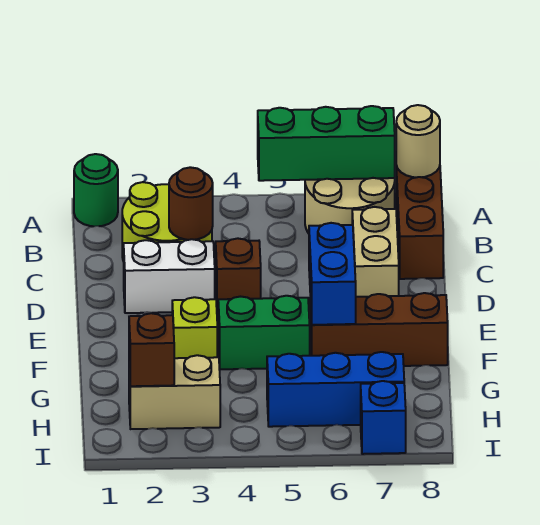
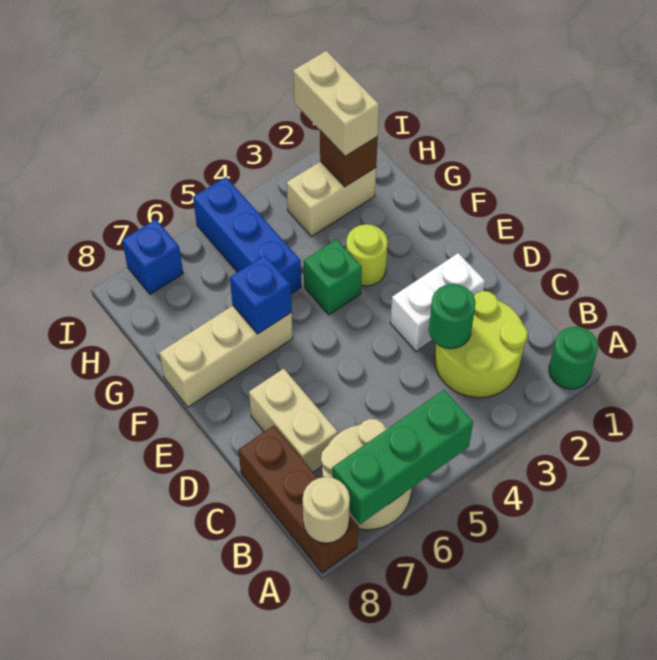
brown round brick C3 level 2 -> green round brick C3 level 2
brown brick D4 level 1 -> none
blue brick E6:F6 level 2 -> blue brick F6 level 2
lime brick F3 level 1 -> lime round brick F3 level 1
green brick F4:F5 level 1 -> green brick F4 level 1
brown brick F6:F8 level 1 -> tan brick F6:F8 level 1
none -> tan brick H2:I2 level 3
blue brick H5:H7 level 1 -> blue brick G5:I5 level 1

